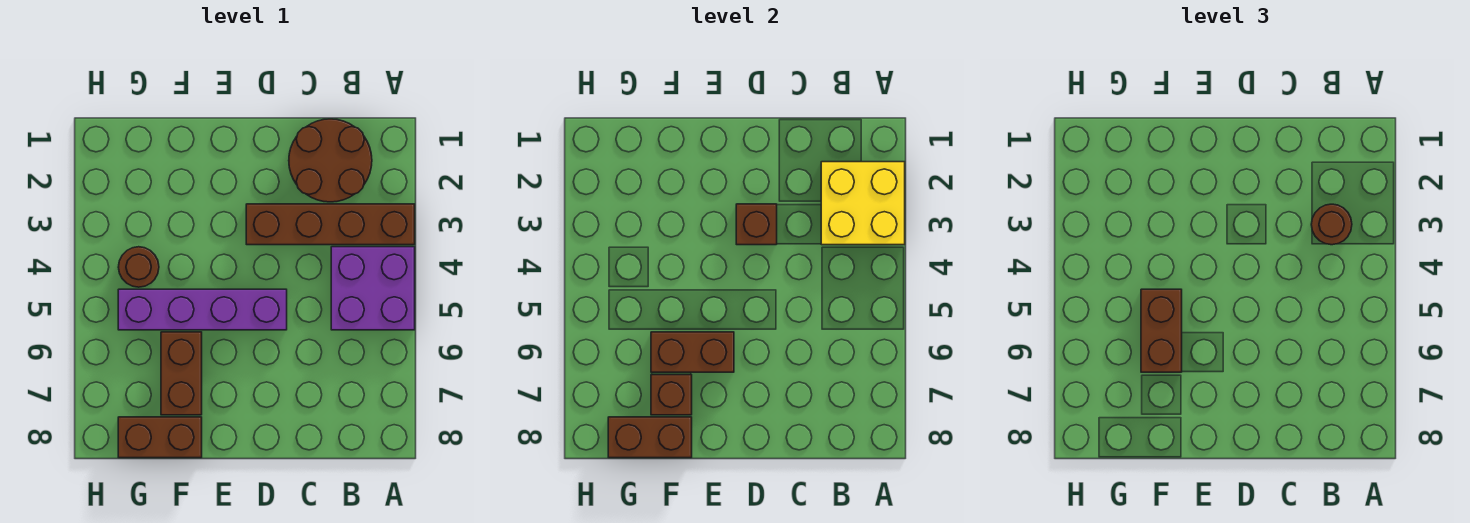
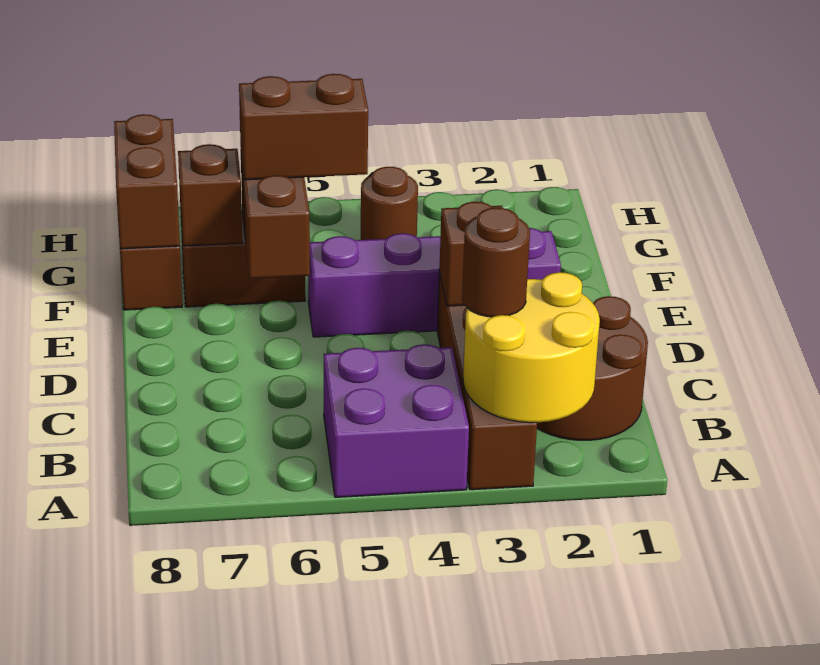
yellow brick A2:B3 level 2 -> yellow round brick A2:B3 level 2
purple brick D5:G5 level 1 -> purple brick E2:E5 level 1

